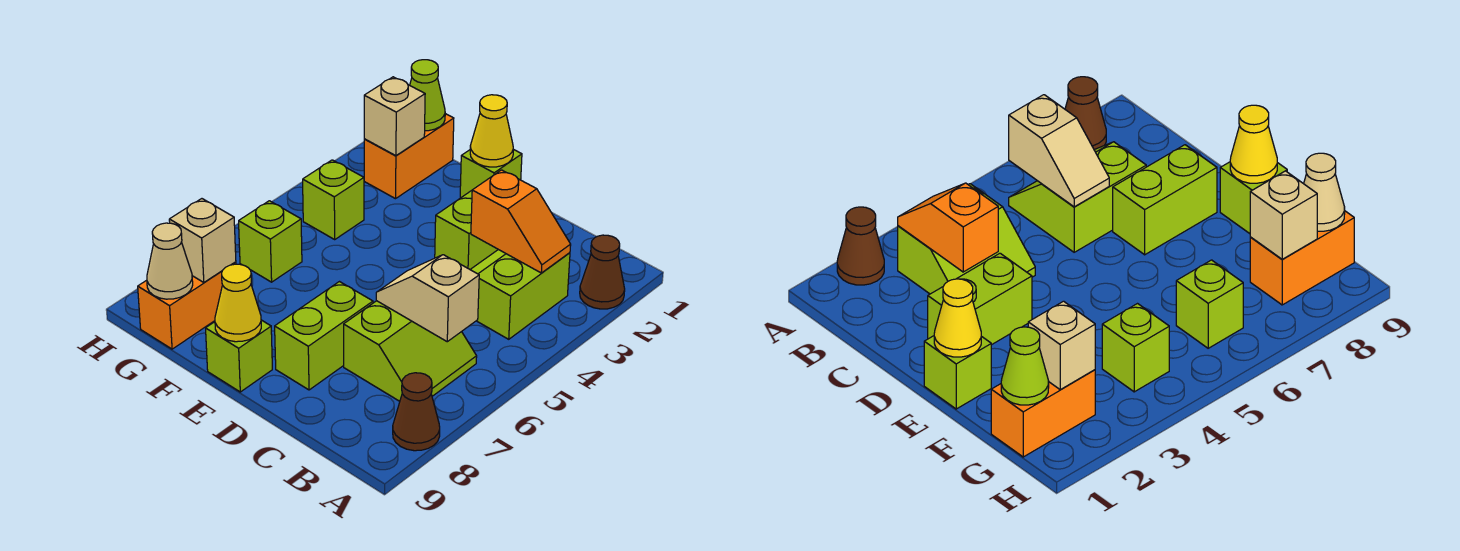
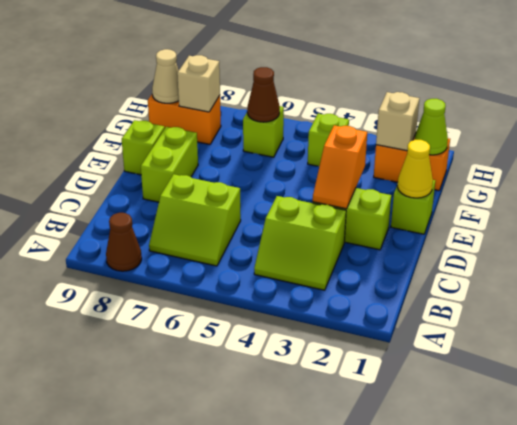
brown cone A2 level 1 -> brown cone G6 level 2
lime slope B3:C4 level 1 top B -> lime slope B3:C4 level 1 top C
orange slope B3:C3 level 2 top C -> orange slope D3:E3 level 2 top E
tan slope B6:C6 level 2 top B -> none
lime brick D7:D8 level 1 -> lime brick D8:E8 level 1
yellow cone E9 level 2 -> none

